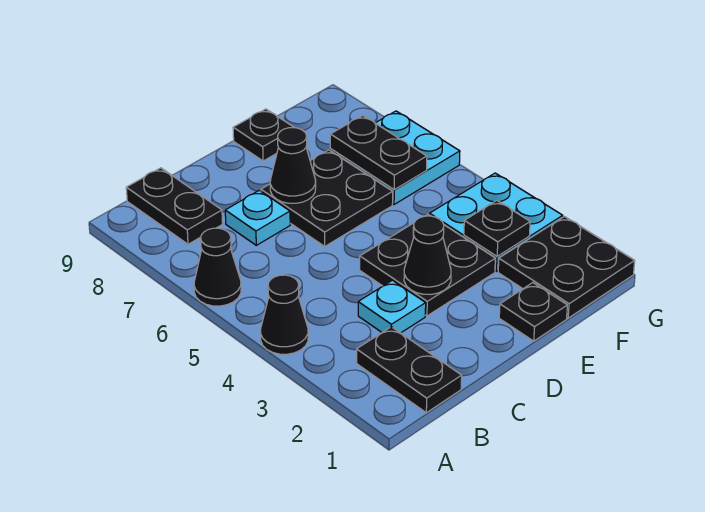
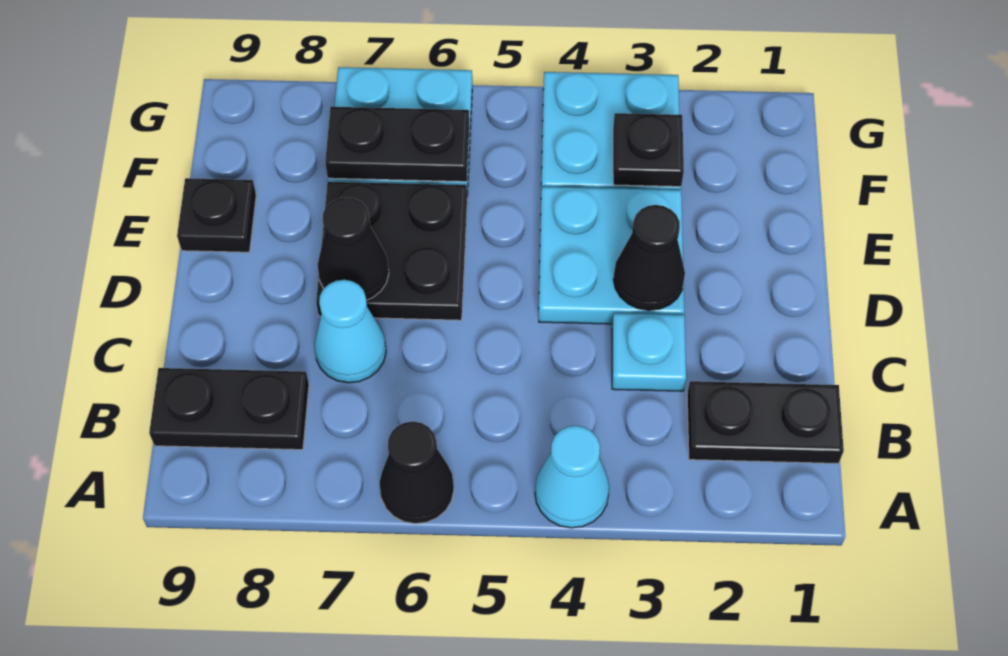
black cone A4 level 1 -> cyan cone A4 level 1
cyan plate C7 level 1 -> cyan cone C7 level 1
black plate D3:E4 level 1 -> cyan plate D3:E4 level 1
black plate E1 level 1 -> none
black plate F1:G2 level 1 -> none

